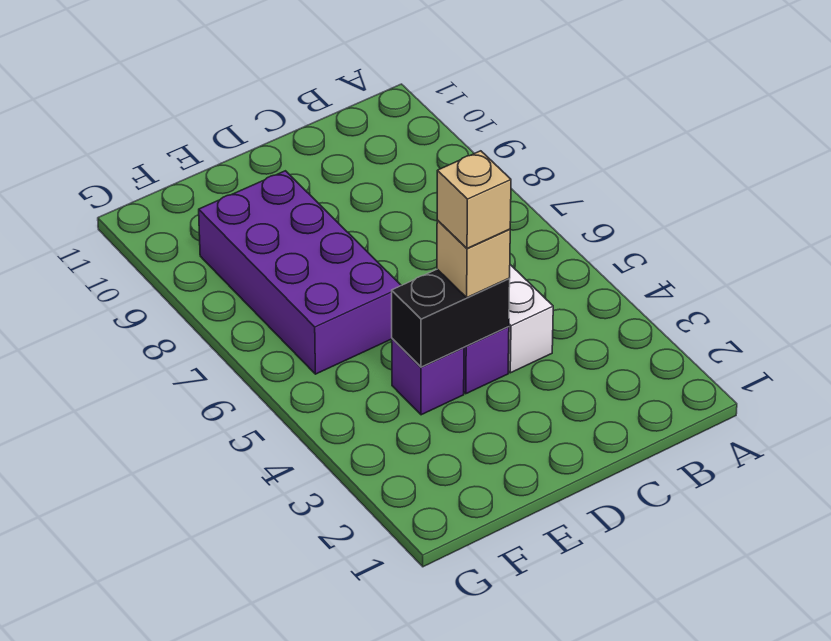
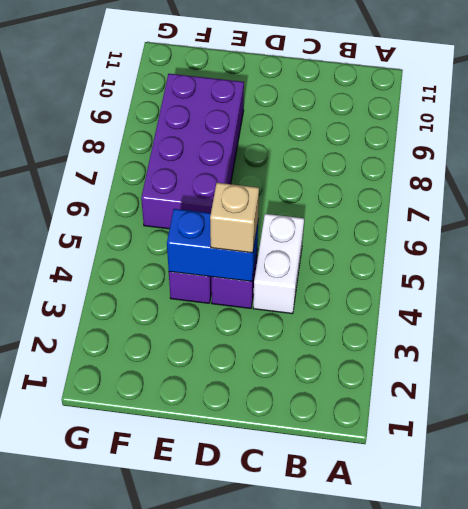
black brick D4:E4 level 2 -> blue brick D4:E4 level 2
tan brick D4 level 4 -> none

